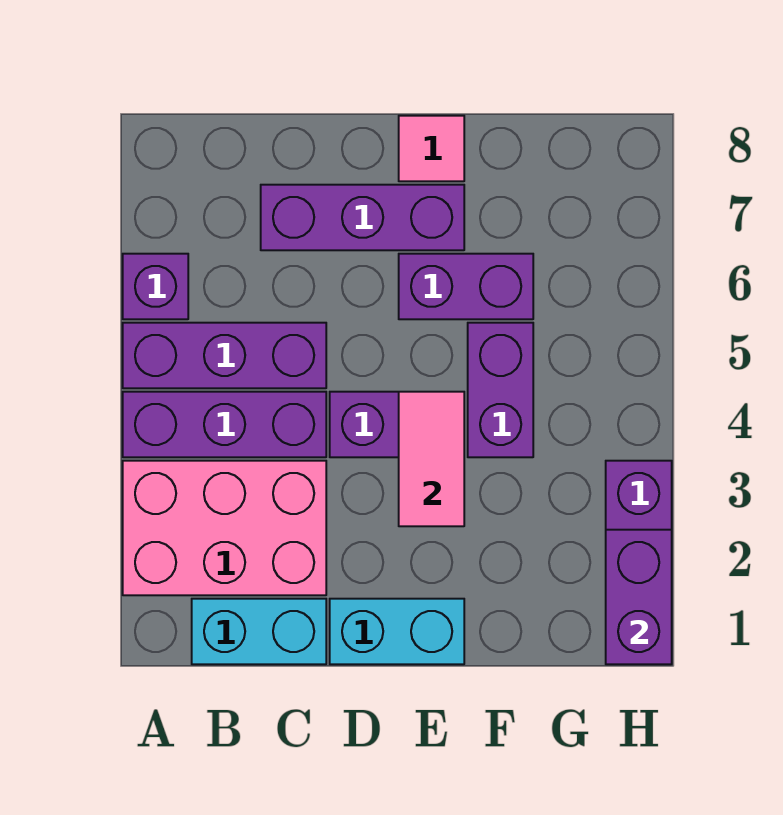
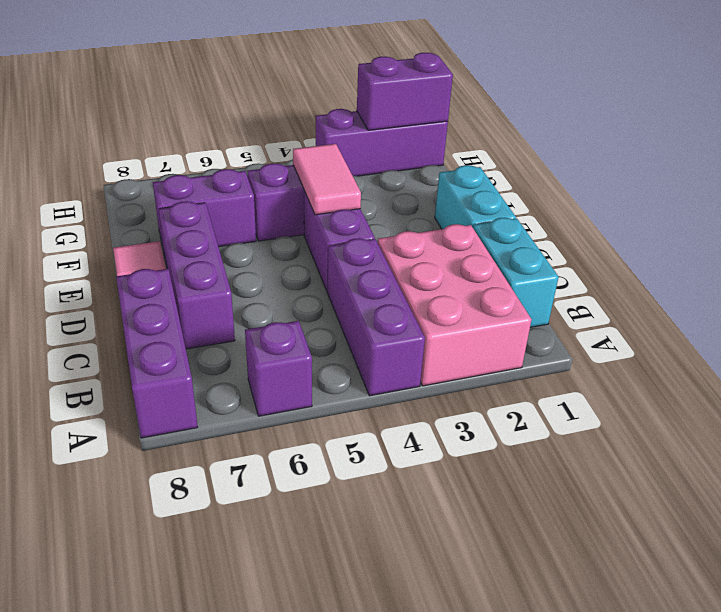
purple brick A5:C5 level 1 -> purple brick A8:C8 level 1
pink tile E3:E4 level 2 -> pink tile E4:F4 level 2
purple brick E6:F6 level 1 -> purple brick F6:F7 level 1

